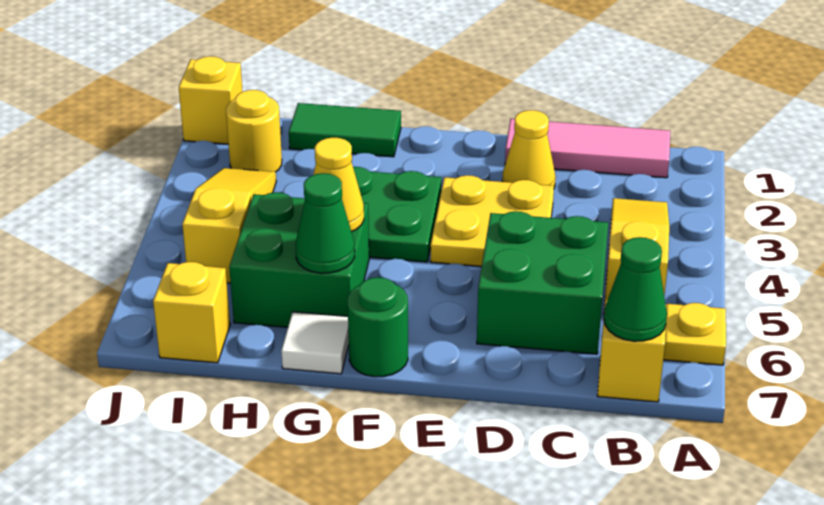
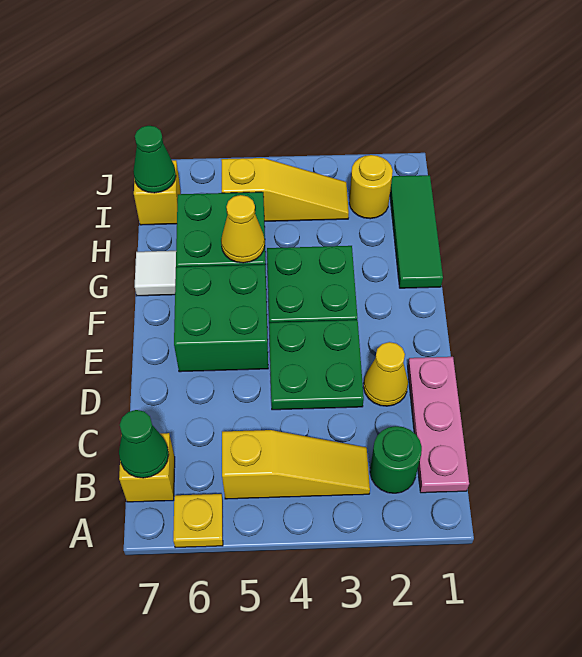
pink tile B1:D1 level 1 -> pink plate B1:D1 level 1
green brick C5:D6 level 1 -> green brick E5:F6 level 1
yellow plate D3:E4 level 1 -> green plate D3:E4 level 1
green round brick F7 level 1 -> green round brick B2 level 1
green tile G1:H1 level 1 -> green tile G1:I1 level 1
green cone G6 level 2 -> green cone I7 level 2
yellow brick J1 level 1 -> none

